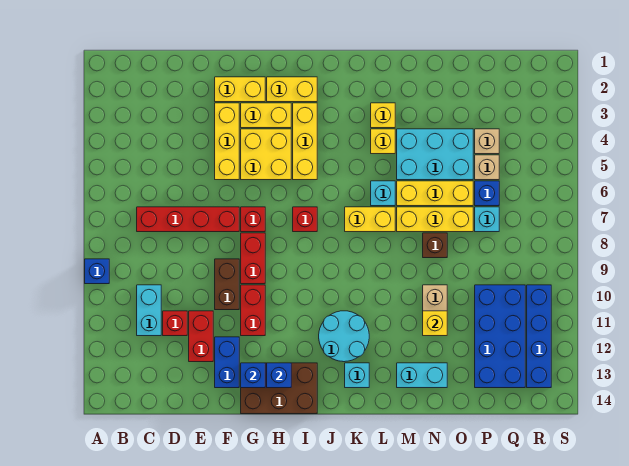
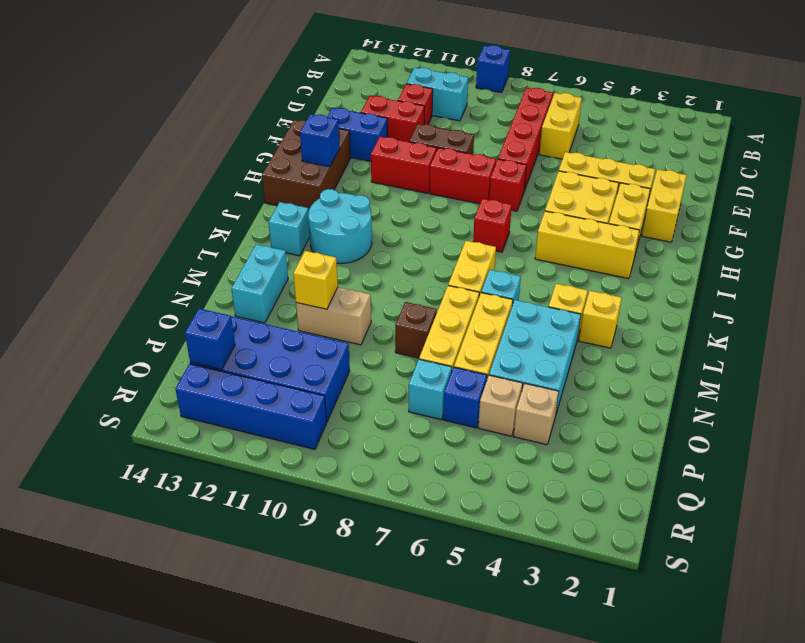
blue brick G13 level 2 -> blue brick Q13 level 2
yellow brick H2:I2 level 1 -> yellow brick C6:D6 level 1

